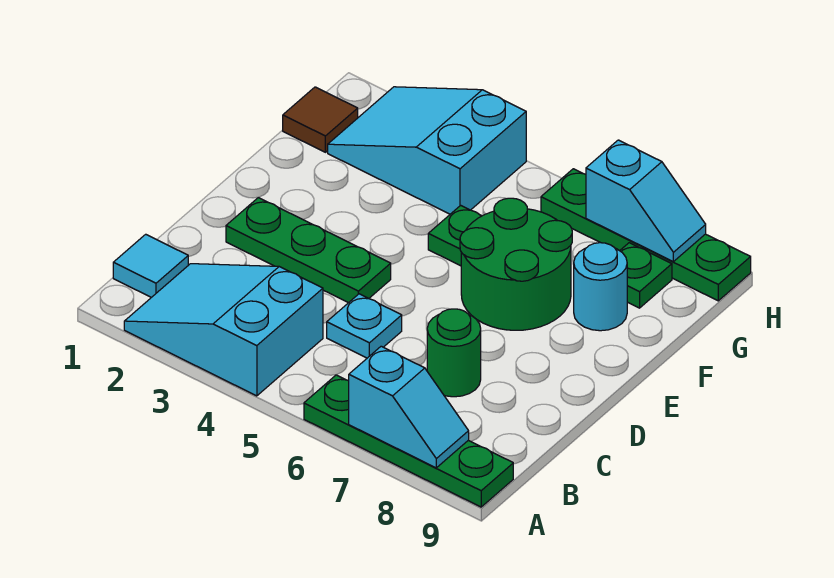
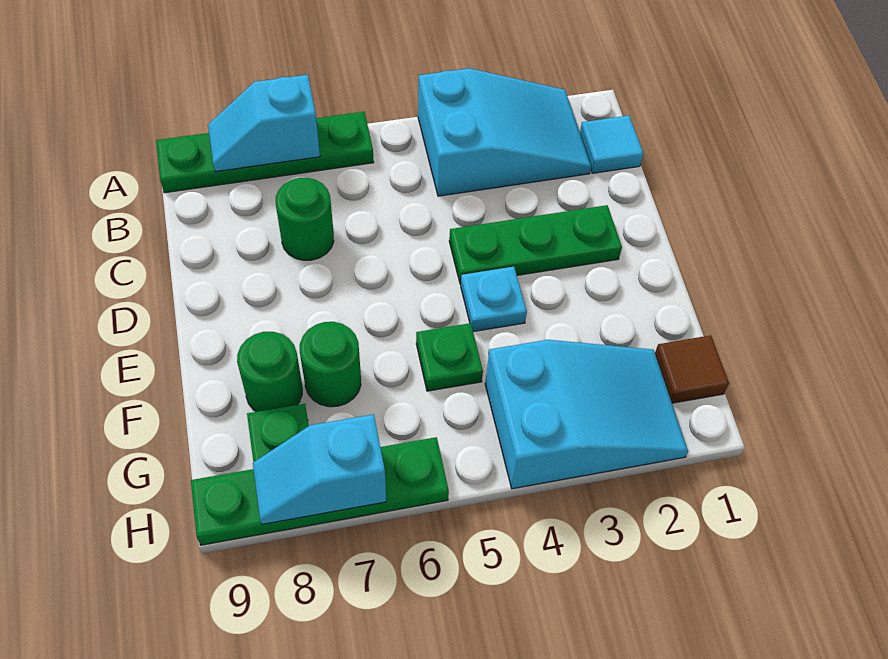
cyan plate C5 level 1 -> cyan plate E4 level 1
green round brick E6:F7 level 1 -> green round brick F7 level 1
cyan round brick F8 level 1 -> green round brick F8 level 1

